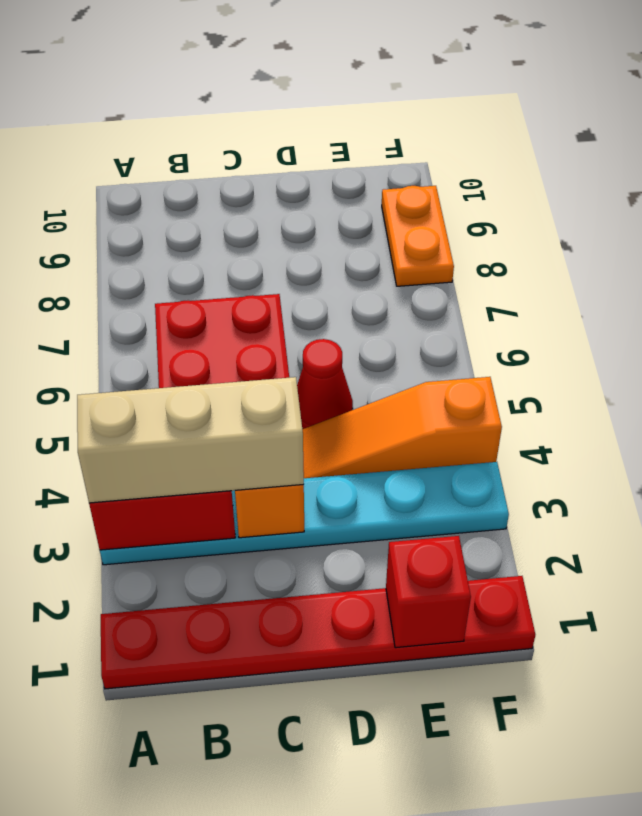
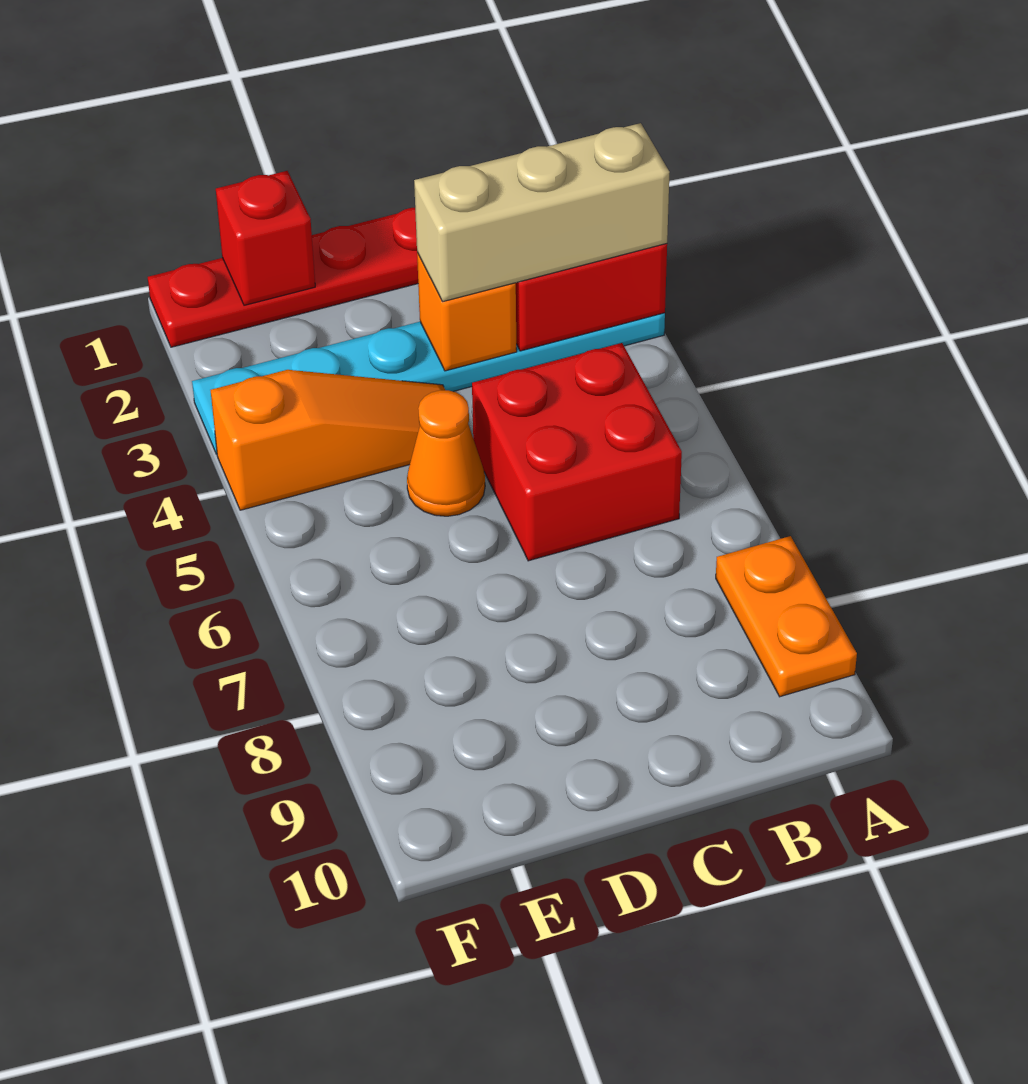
red cone D5 level 1 -> orange cone D5 level 1
orange plate F8:F9 level 1 -> orange plate A8:A9 level 1

